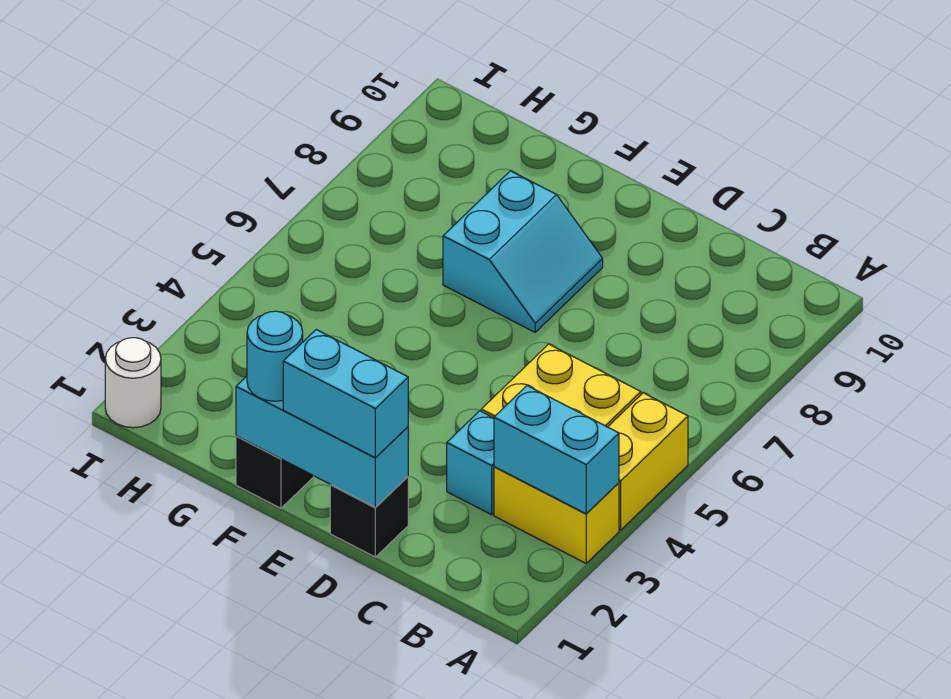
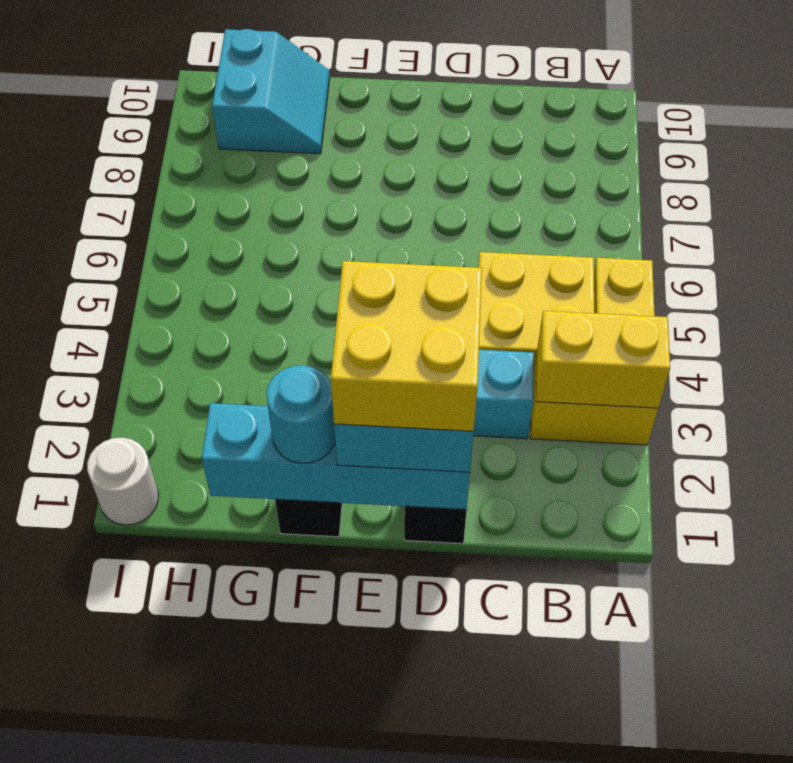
cyan brick A3:B3 level 2 -> yellow brick A3:B3 level 2
cyan brick D1:F1 level 2 -> cyan brick D1:G1 level 2
none -> yellow brick D1:E2 level 4
cyan slope E7:F8 level 1 top F -> cyan slope G9:H10 level 1 top H

